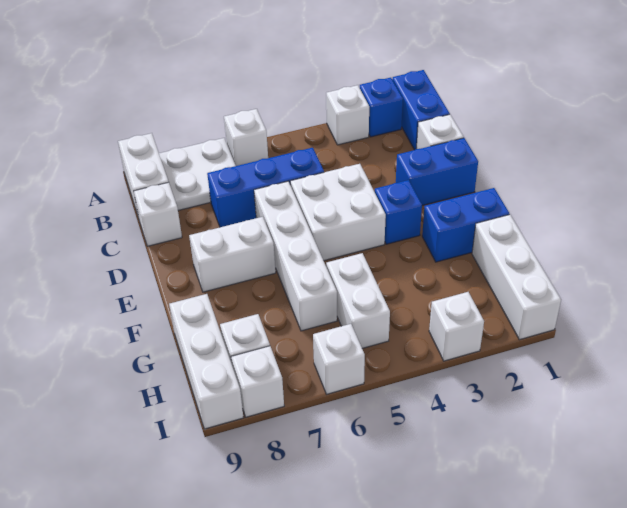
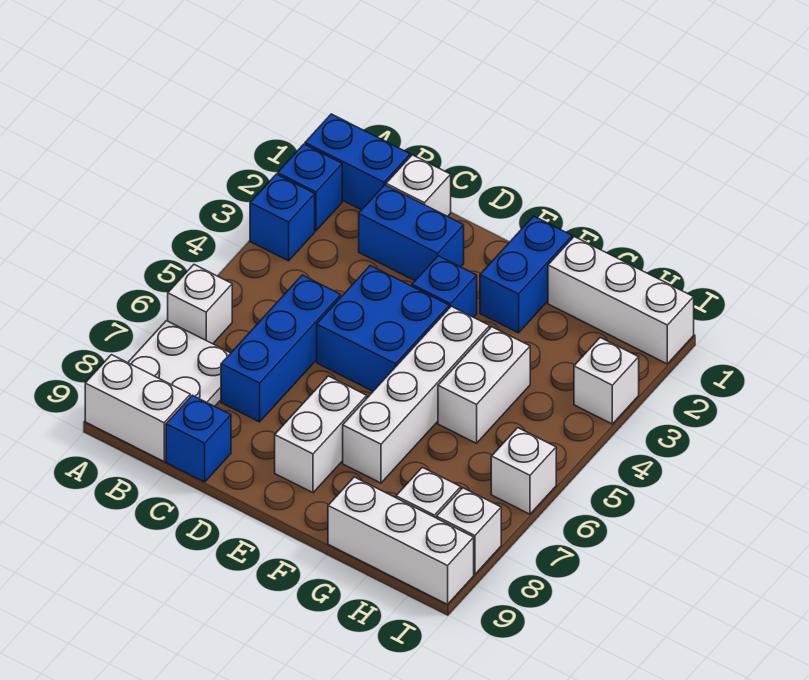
white brick A3 level 1 -> blue brick A3 level 1
white brick C9 level 1 -> blue brick C9 level 1
blue brick D1:D2 level 1 -> blue brick C2:D2 level 1
white brick D4:E5 level 1 -> blue brick D4:E5 level 1
white brick D6:G6 level 1 -> white brick F4:F7 level 1
white brick G5:H5 level 1 -> white brick G4:G5 level 1

